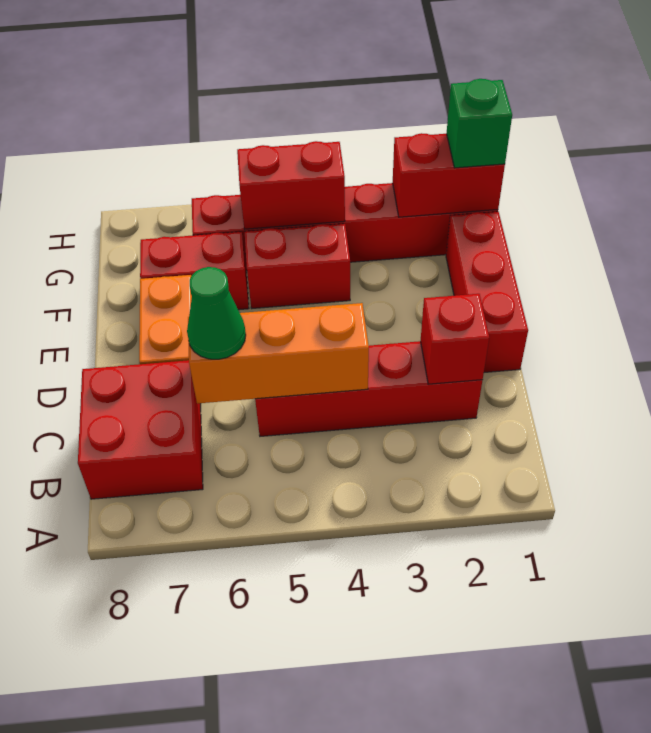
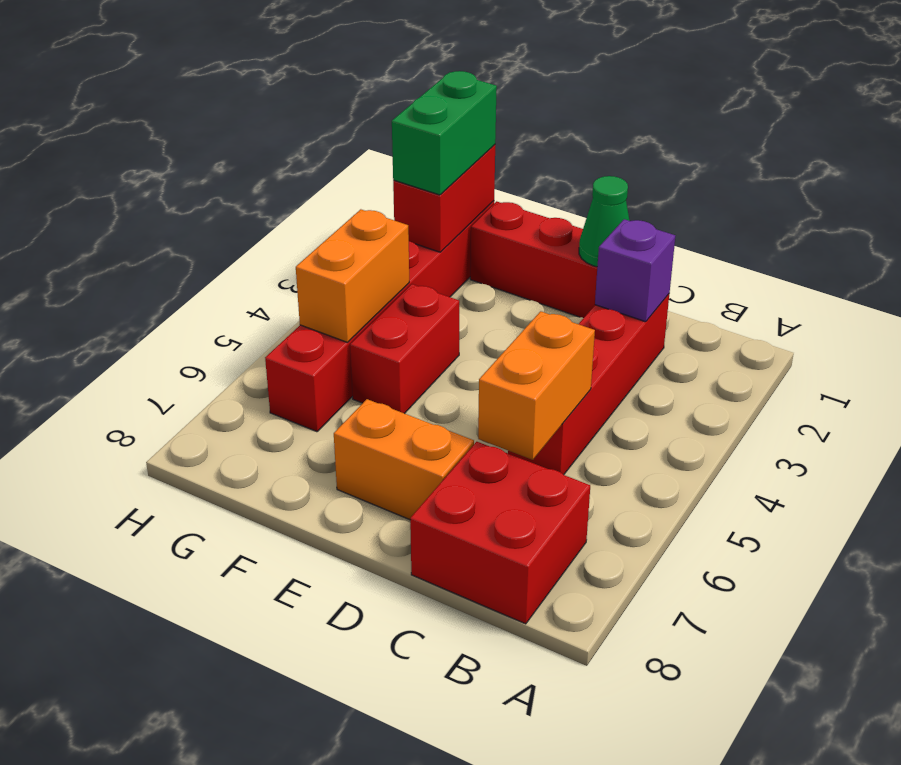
red brick C2 level 2 -> purple brick C2 level 2
orange brick C4:C6 level 2 -> orange brick C5:C6 level 2
green cone C6 level 3 -> green cone D1 level 2
red brick F6:F7 level 1 -> none
green brick G1 level 3 -> green brick G1:G2 level 3
red brick G4:G5 level 2 -> orange brick G4:G5 level 2

